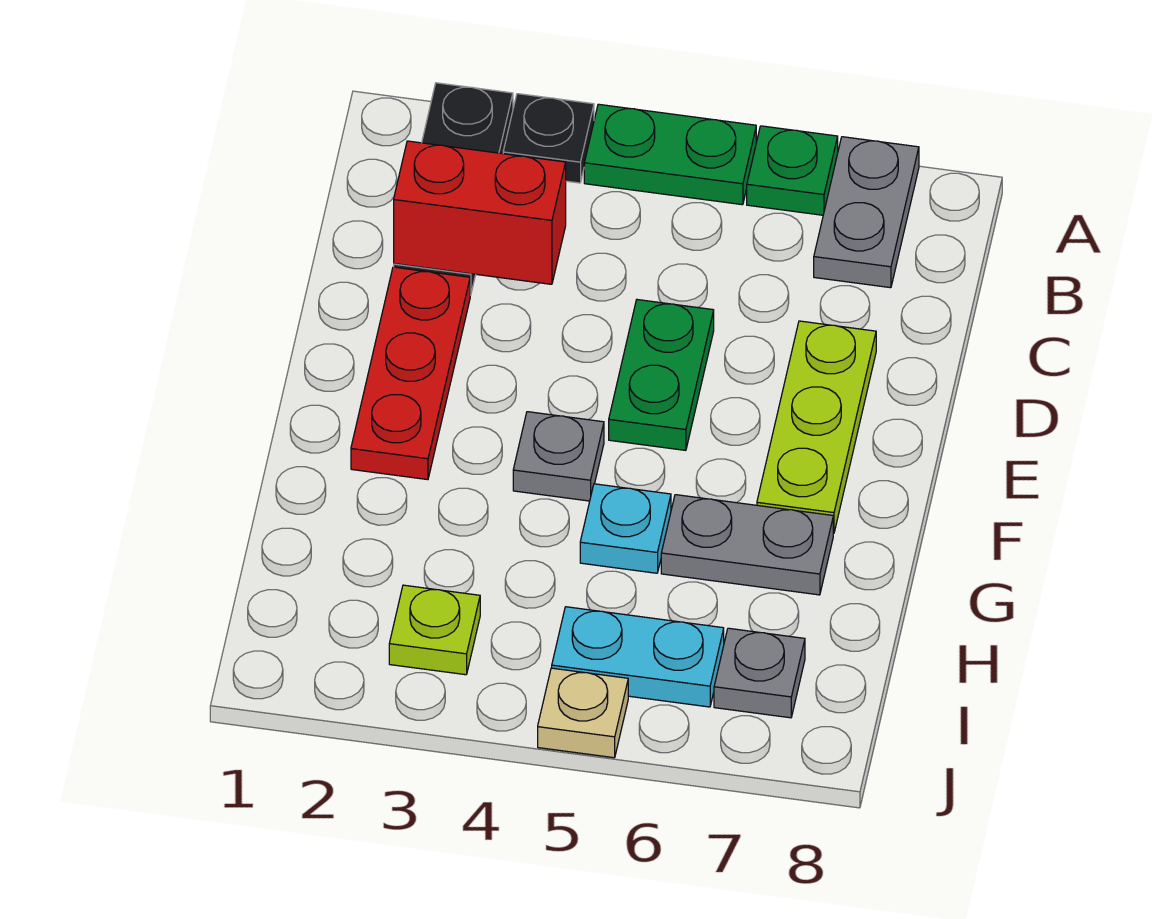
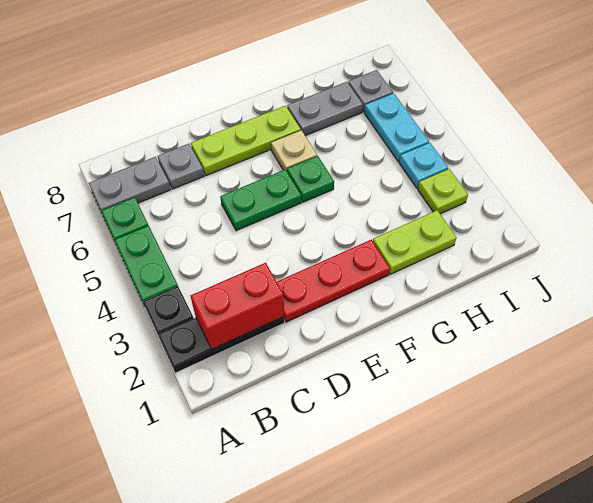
red brick C2:C3 level 2 -> red brick B2:C2 level 2
grey plate F4 level 1 -> grey plate C7 level 1
none -> green plate F5 level 1
none -> lime plate G2:H2 level 1
cyan plate G5 level 1 -> cyan plate I4 level 1
grey plate G6:G7 level 1 -> grey plate G7:H7 level 1
tan plate J5 level 1 -> tan plate F6 level 1

